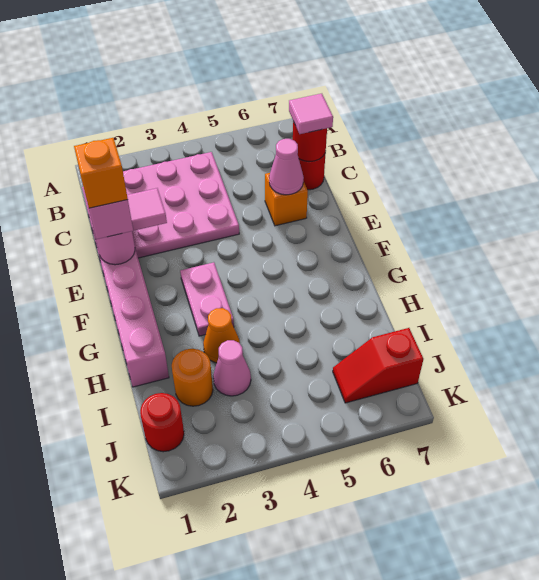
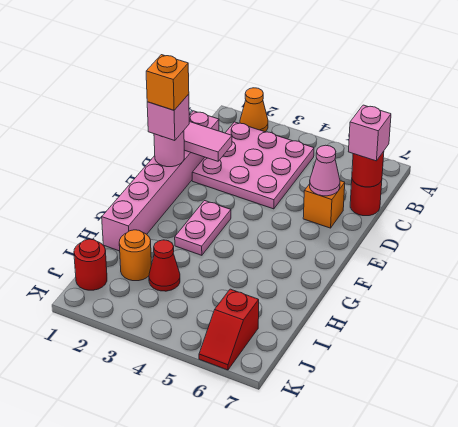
pink tile C7 level 3 -> pink brick C7 level 3
orange cone H3 level 1 -> orange cone A2 level 1
pink cone I3 level 1 -> red cone I3 level 1
red slope J6:J7 level 1 top 7 -> red slope J6:K6 level 1 top J

